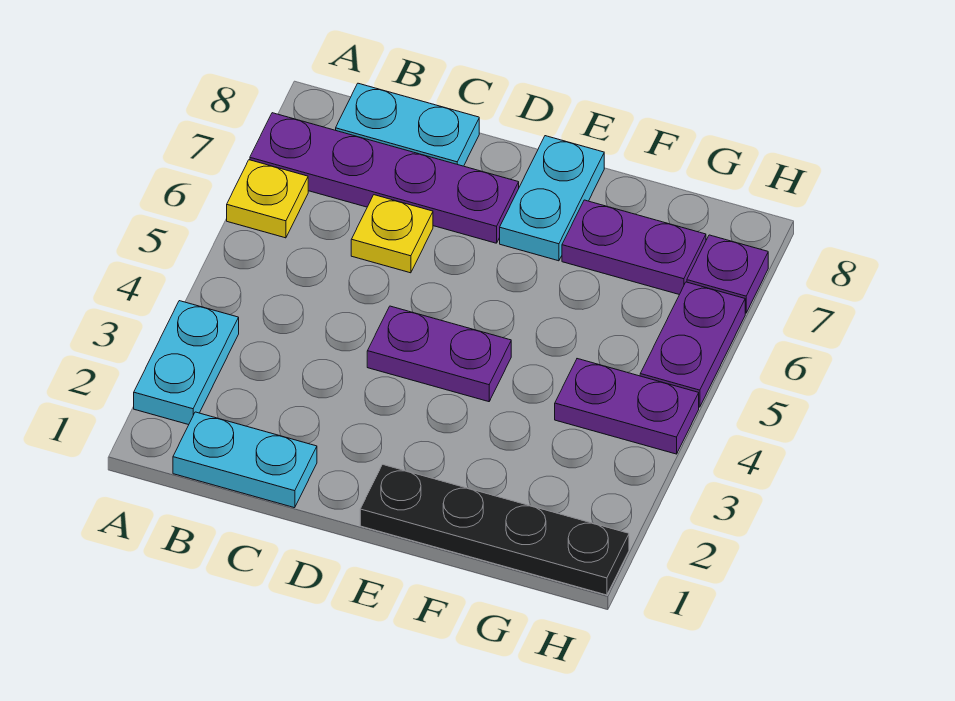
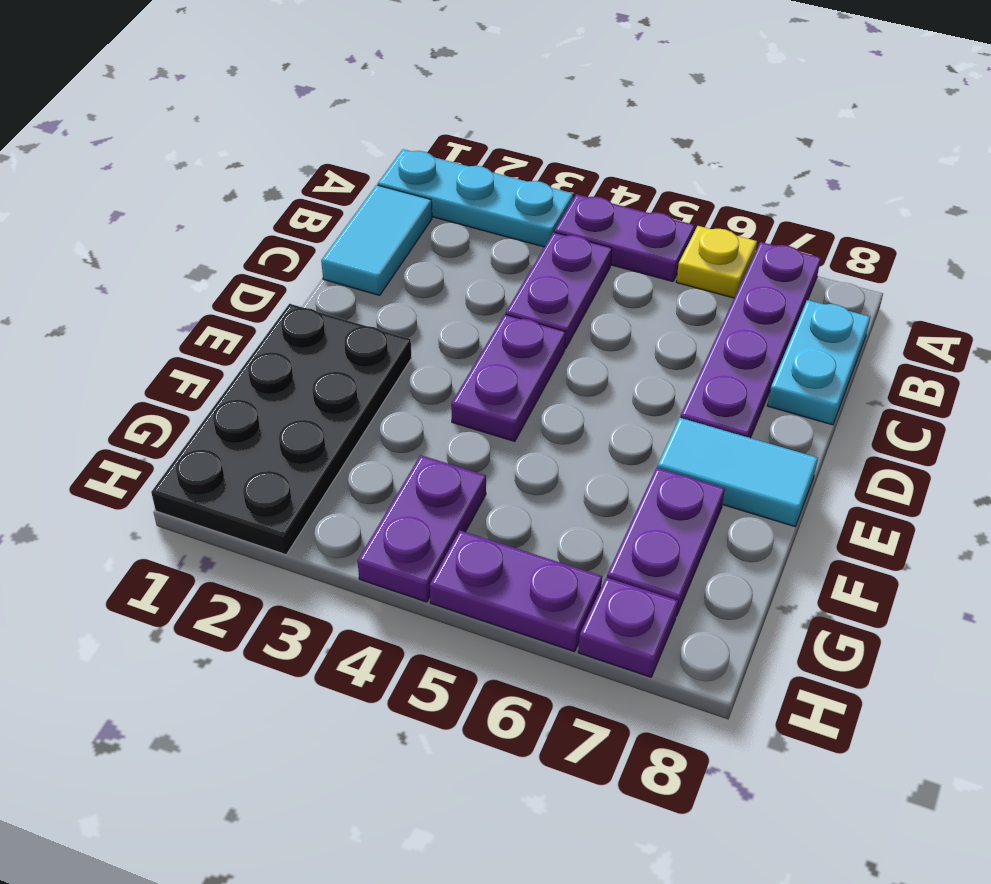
cyan plate A2:A3 level 1 -> cyan plate A1:A3 level 1
none -> purple plate A4:A5 level 1
cyan plate B1:C1 level 1 -> cyan tile B1:C1 level 1
none -> purple plate B4:C4 level 1
yellow plate C6 level 1 -> none
black plate E1:H1 level 1 -> black plate E1:H2 level 1
cyan plate E7:E8 level 1 -> cyan tile E7:E8 level 1

